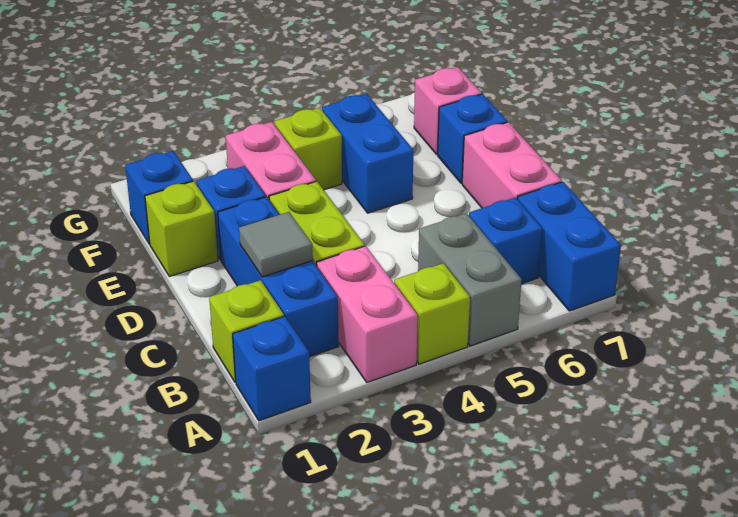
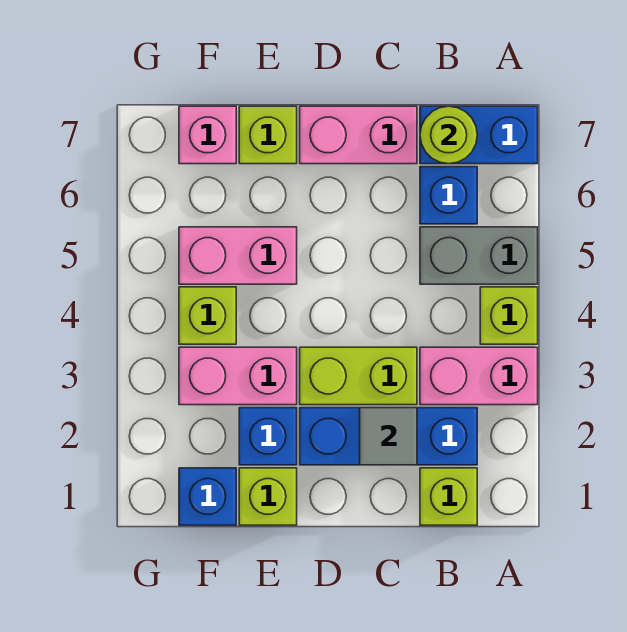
blue brick A1 level 1 -> none
none -> lime round brick B7 level 2
blue brick E5:F5 level 1 -> pink brick E5:F5 level 1
blue brick E7 level 1 -> lime brick E7 level 1

